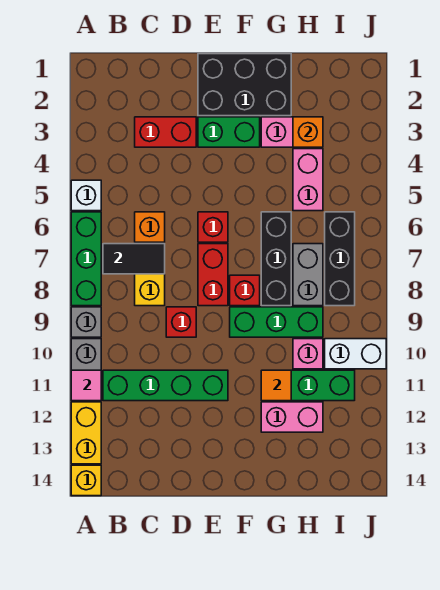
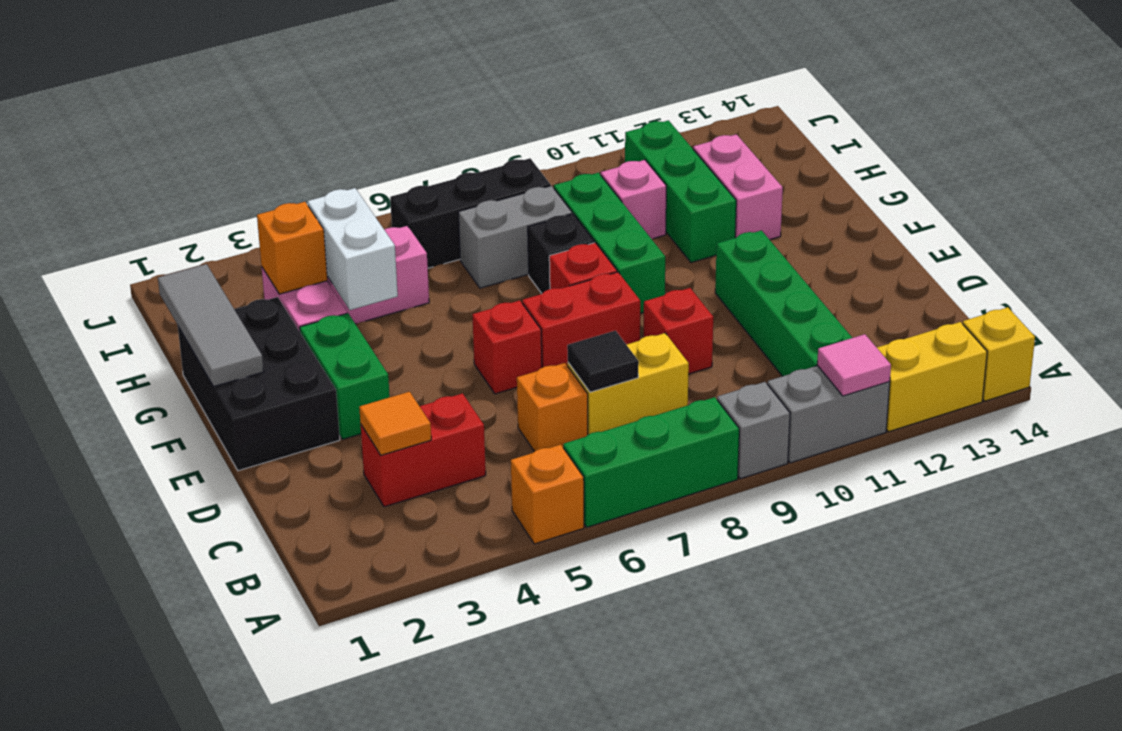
white brick A5 level 1 -> orange brick A5 level 1
black tile B7:C7 level 2 -> black tile C7 level 2
red brick C3:D3 level 1 -> red brick C3:C4 level 1
none -> grey tile F1:H1 level 2
black brick G6:G8 level 1 -> black brick G8 level 1
orange tile G11 level 2 -> orange tile C3 level 2
white brick I10:J10 level 1 -> white brick G4:H4 level 2

